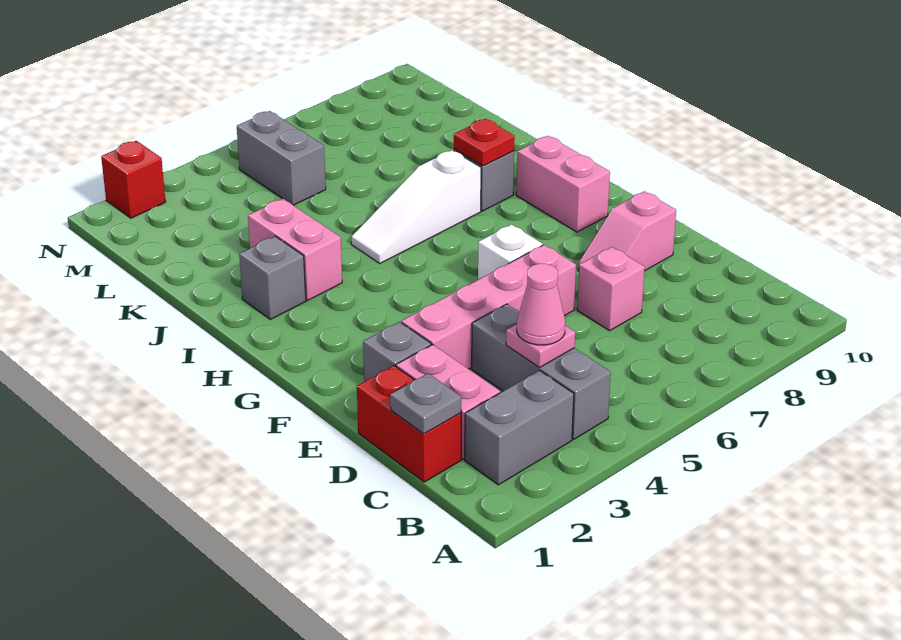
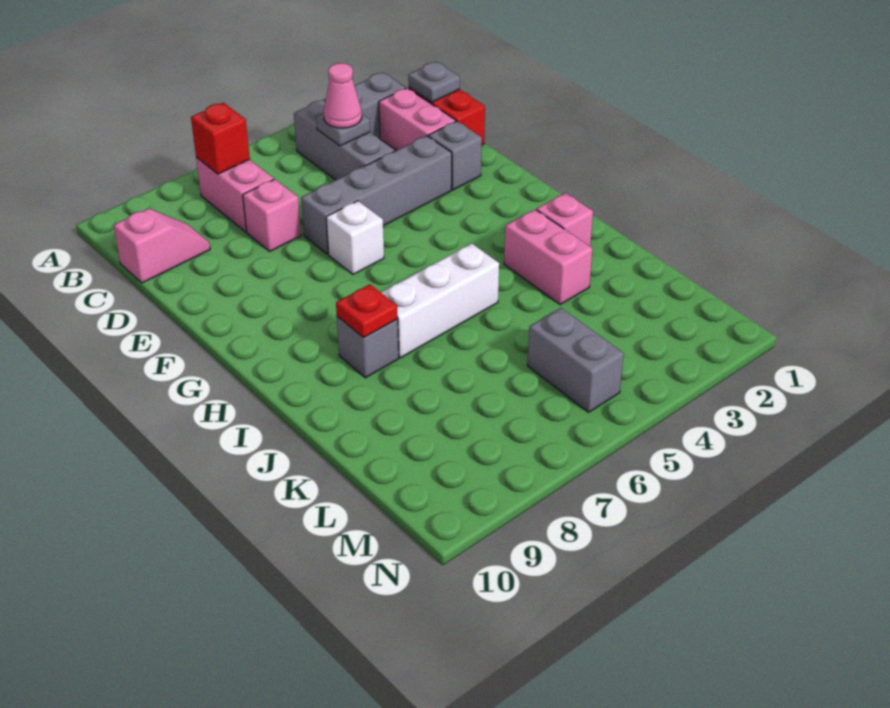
pink plate C4 level 2 -> grey plate C4 level 2
pink brick E3:E6 level 1 -> grey brick E3:E6 level 1
pink slope E8:E9 level 1 top 9 -> pink slope C9:C10 level 1 top 10
pink brick G9:H9 level 1 -> pink brick B7:C7 level 1
grey brick I2 level 1 -> pink brick I2 level 1
white slope I5:I7 level 1 top 7 -> white brick I5:I7 level 1
red brick N2 level 1 -> red brick B7 level 2

